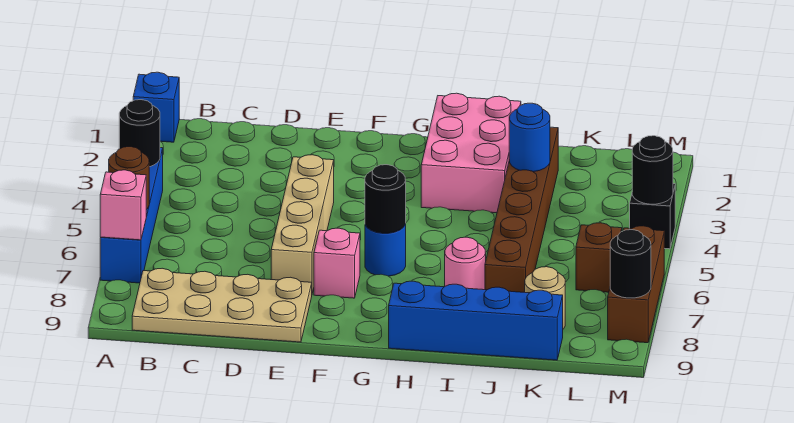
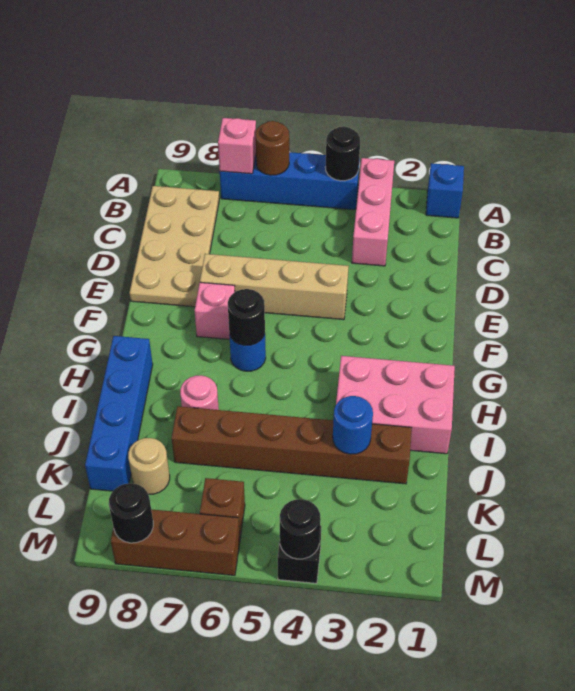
none -> pink brick A3:C3 level 1

